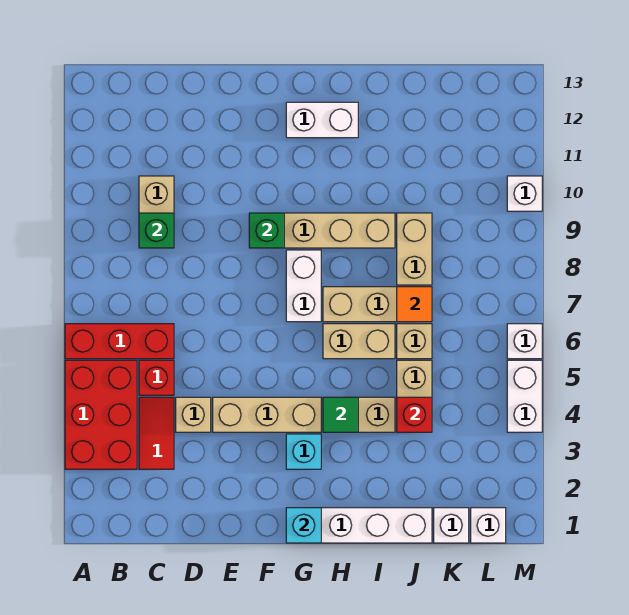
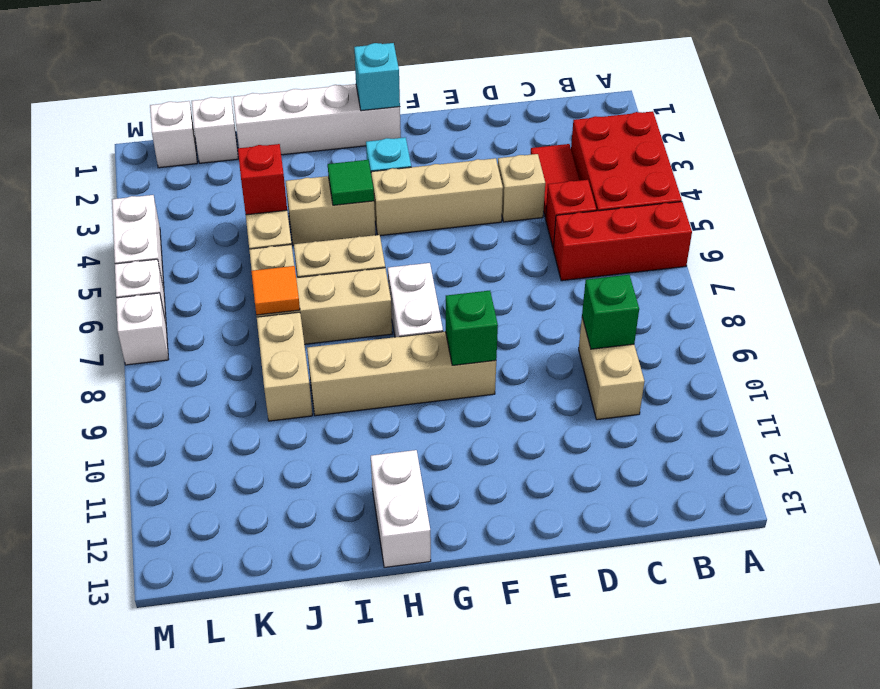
white brick G12:H12 level 1 -> white brick H12:H13 level 1
white brick M10 level 1 -> white brick M7 level 1

